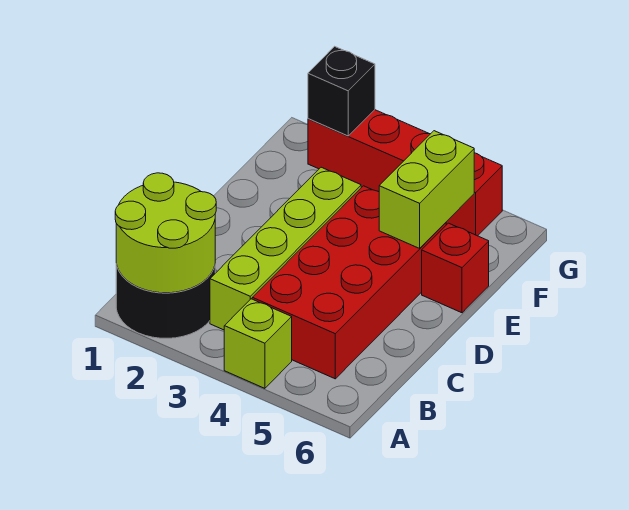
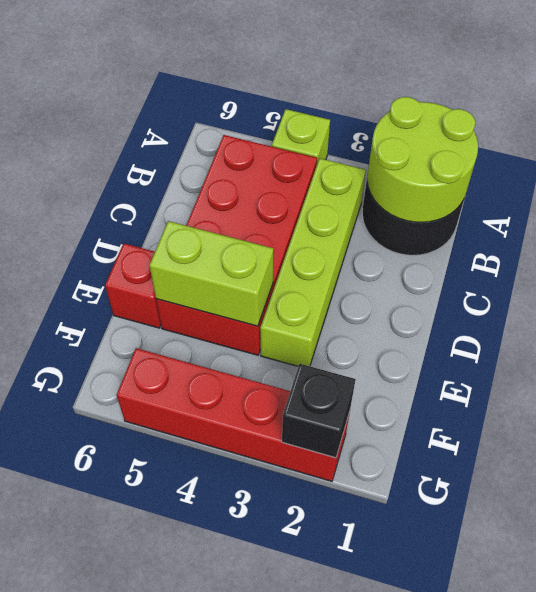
lime brick E5:F5 level 2 -> lime brick E4:E5 level 2

